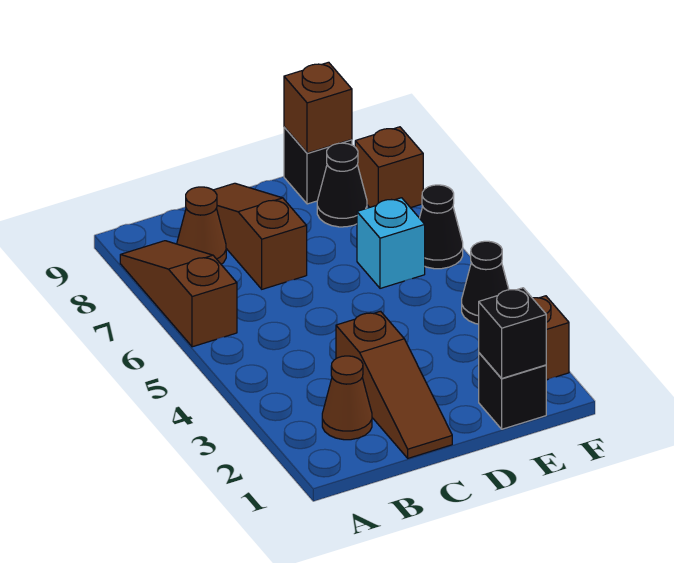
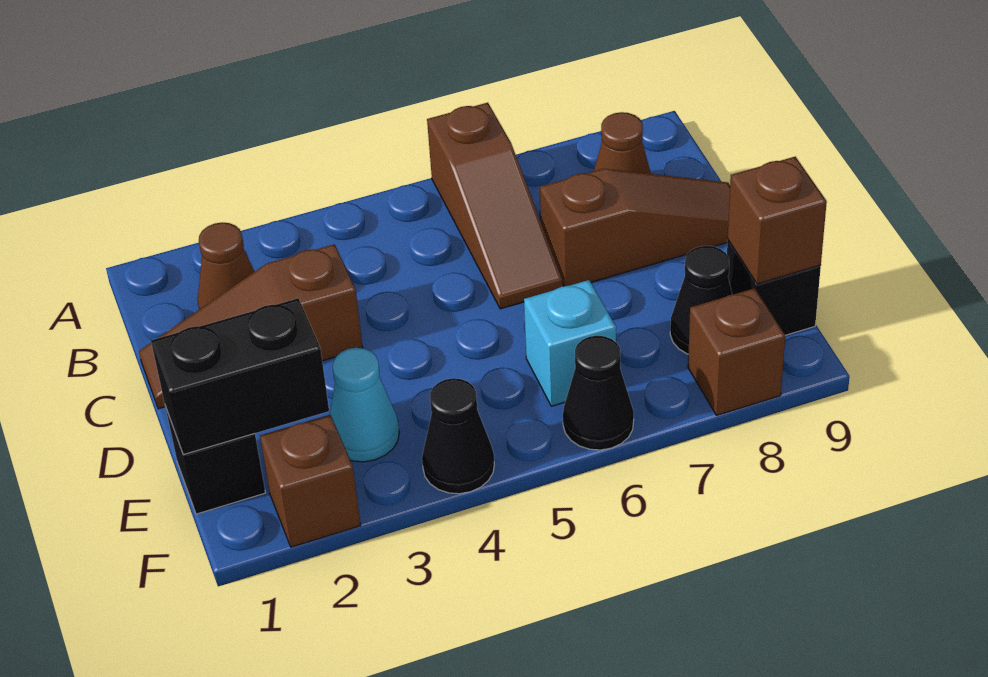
brown slope A6:A8 level 1 top 6 -> brown slope A6:C6 level 1 top A
black brick E1 level 2 -> black brick E1:E2 level 2
none -> cyan cone E3 level 1

